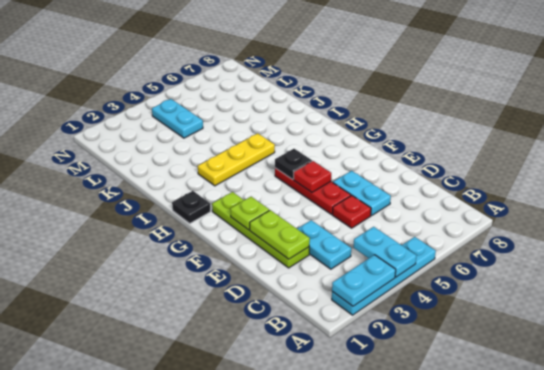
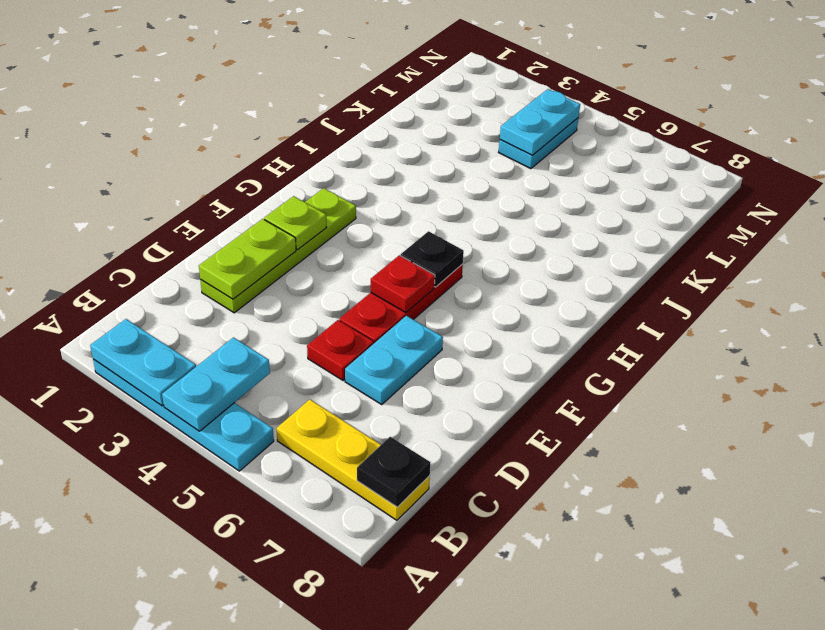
cyan plate C3:D3 level 1 -> cyan plate L4:M4 level 2
black plate H1 level 1 -> black plate B8 level 2
yellow plate I3:I5 level 1 -> yellow plate B6:B8 level 1

